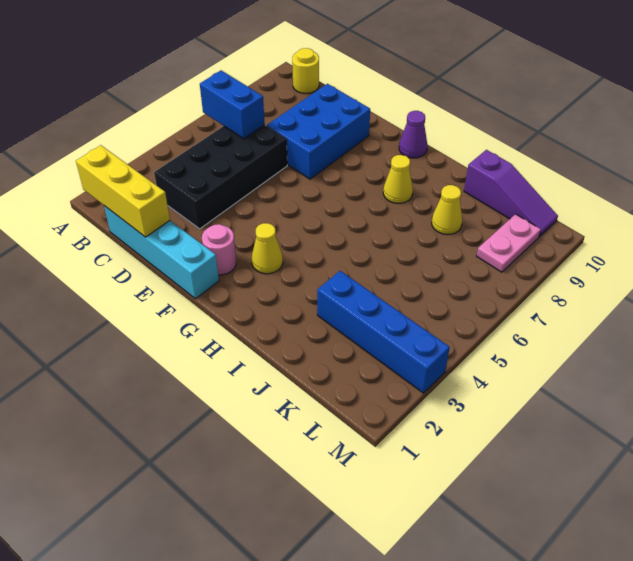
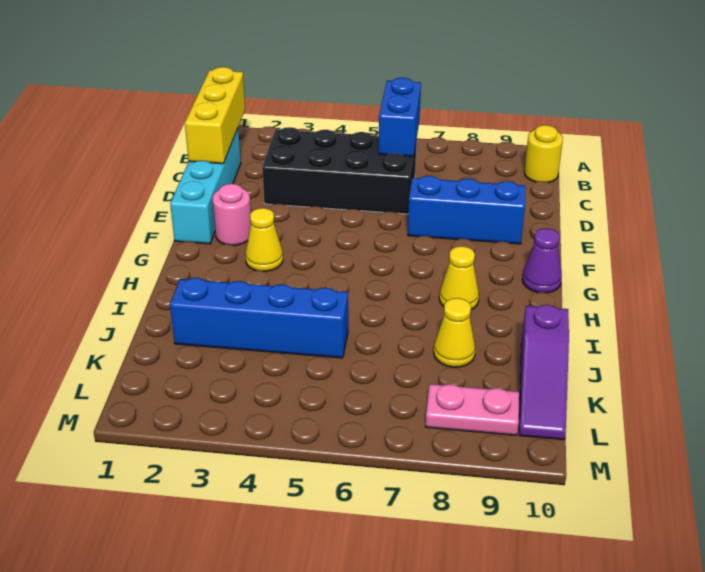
blue brick D7:E9 level 1 -> blue brick E7:E9 level 1
blue brick J3:M3 level 1 -> blue brick J2:J5 level 1

